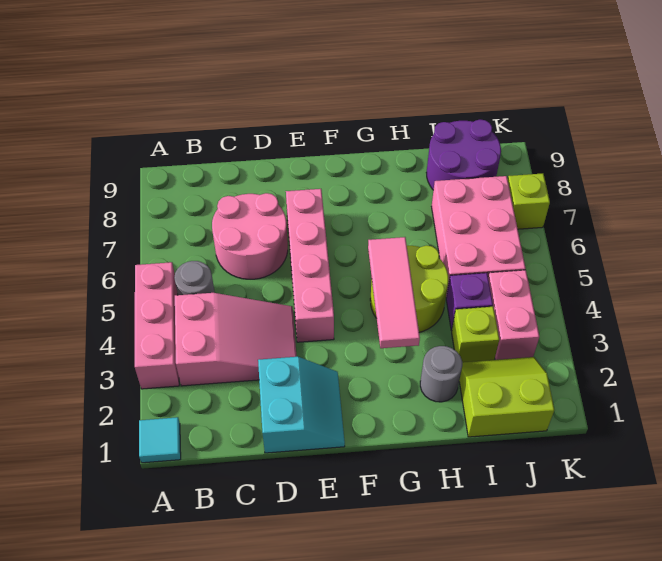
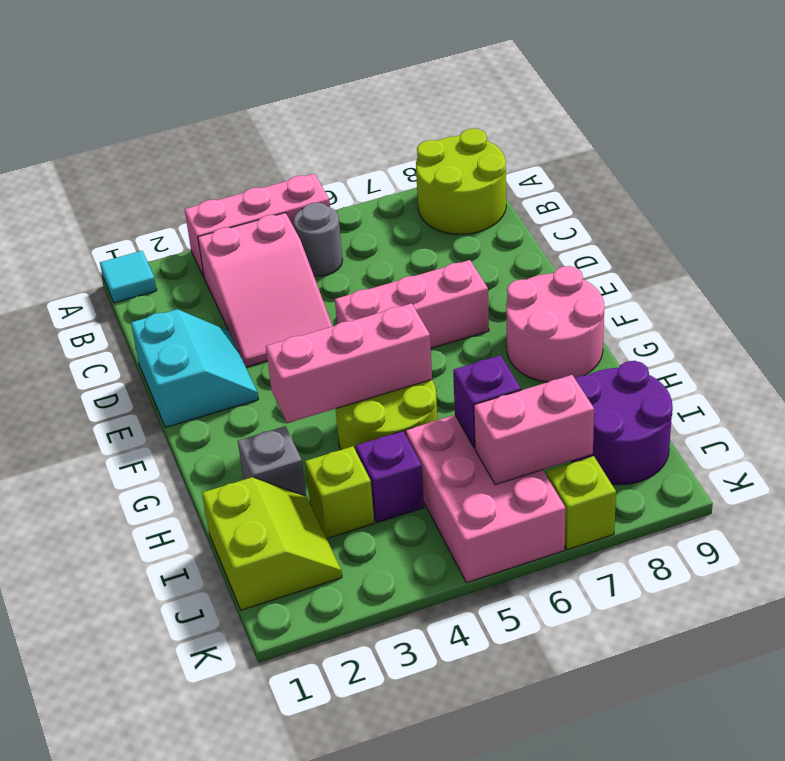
none -> lime round brick A8:B9 level 1
pink round brick C6:D7 level 1 -> pink round brick F8:G9 level 1
cyan slope D1:E2 level 1 top D -> cyan slope D1:E2 level 1 top 1
pink brick E4:E7 level 1 -> pink brick E5:E7 level 1
pink tile G3:G5 level 2 -> pink brick G3:G5 level 2
grey round brick H2 level 1 -> grey brick H2 level 1
pink brick I5:J7 level 1 -> pink brick I5:K6 level 1
none -> purple brick I6 level 2
pink brick J3:J4 level 1 -> pink brick J6:J7 level 2

